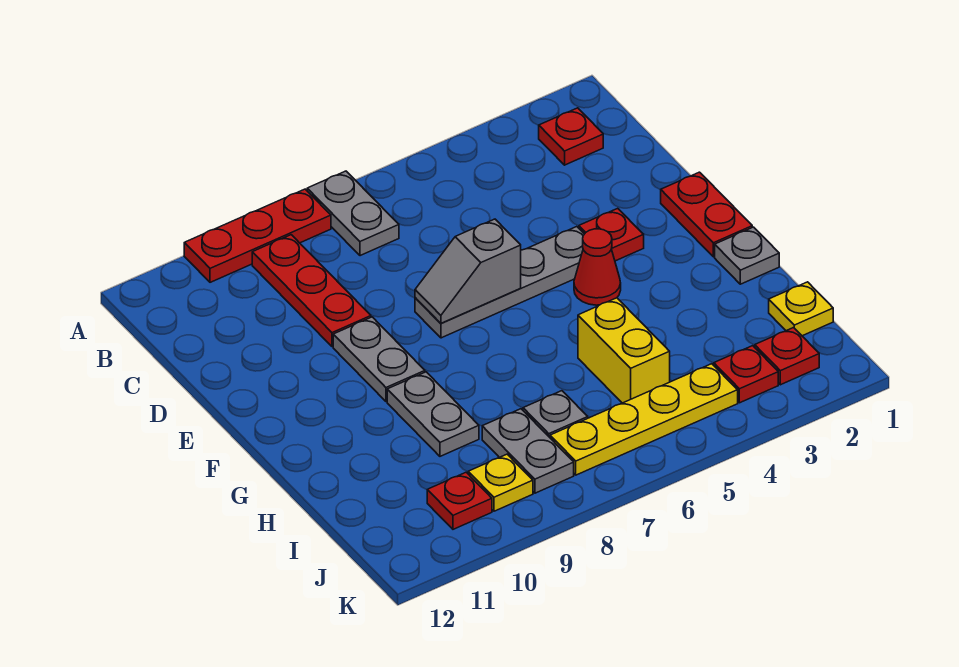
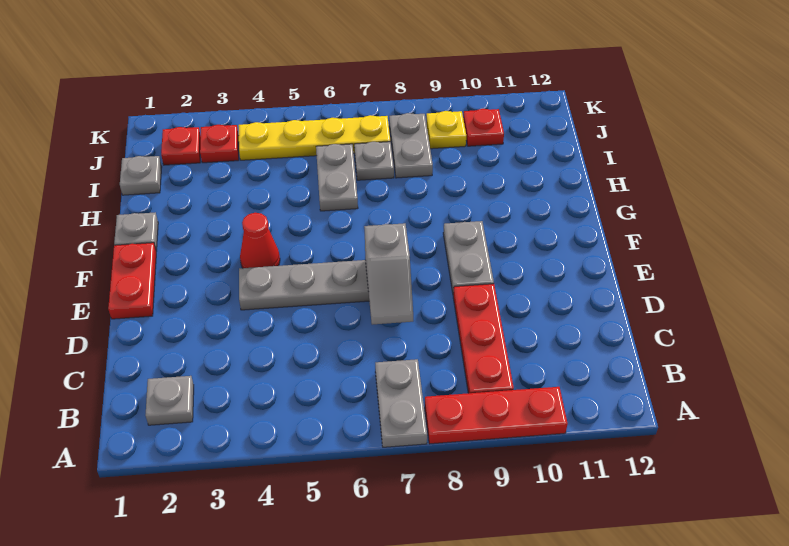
red plate B2 level 1 -> grey plate B2 level 1
red plate E3 level 1 -> none
grey slope E6:E7 level 2 top 6 -> grey slope D7:E7 level 2 top E
grey plate G9:H9 level 1 -> grey plate H6:I6 level 1
yellow brick H5:I5 level 1 -> none
yellow plate I1 level 1 -> grey plate I1 level 1

